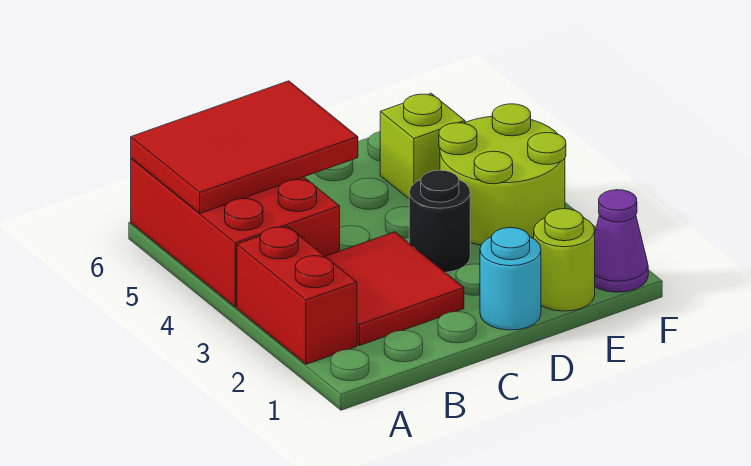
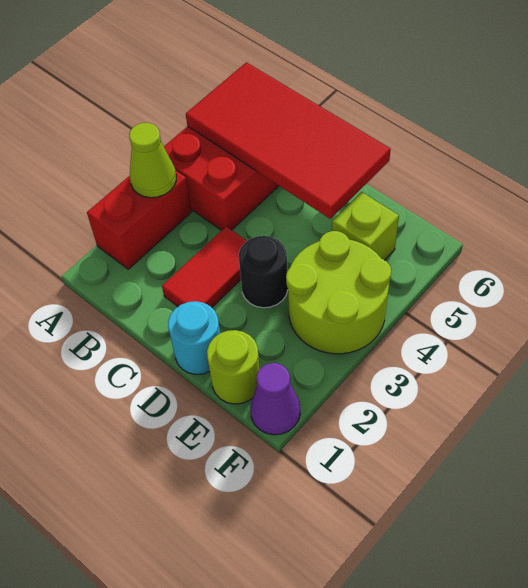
none -> lime cone A3 level 2
red tile A5:C6 level 2 -> red tile A5:D6 level 2
red tile B2:C3 level 1 -> red tile C2:C3 level 1

